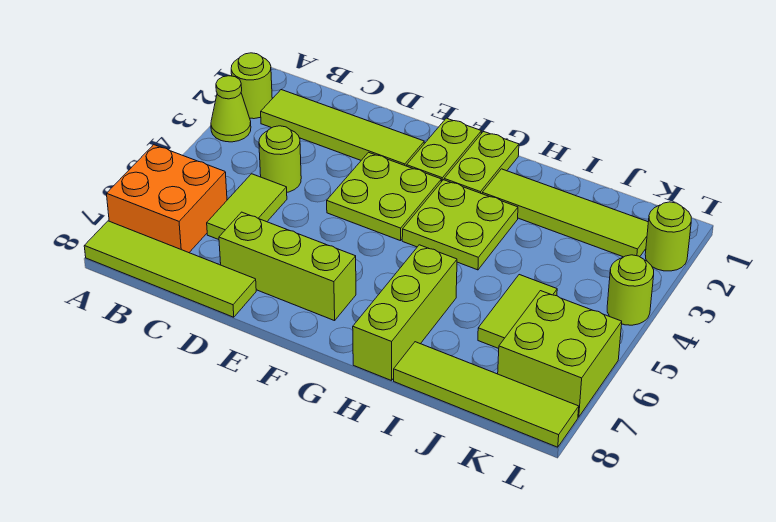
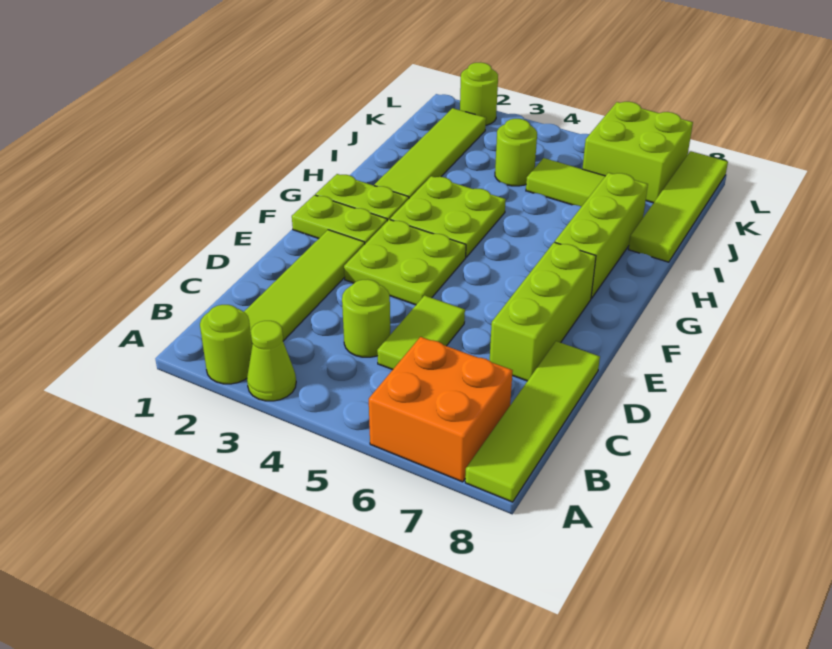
lime tile C5:C6 level 1 -> lime tile C5:D5 level 1
lime brick H6:H8 level 1 -> lime brick G7:I7 level 1
lime round brick L4 level 1 -> lime round brick J4 level 1

